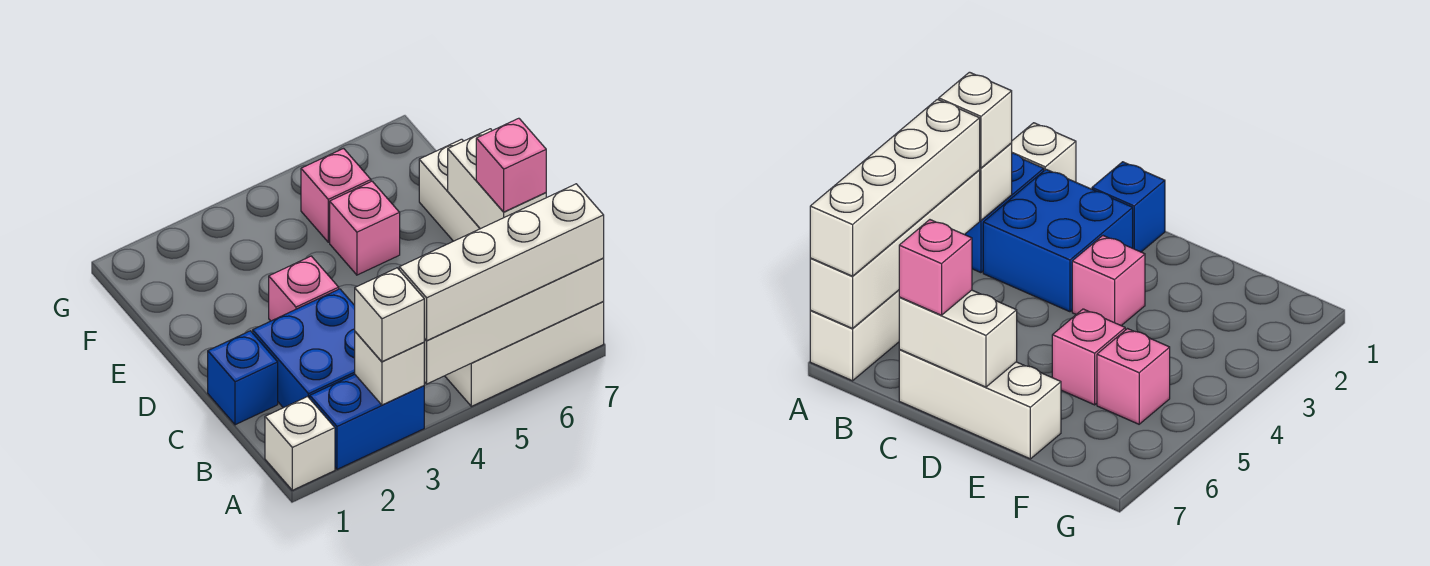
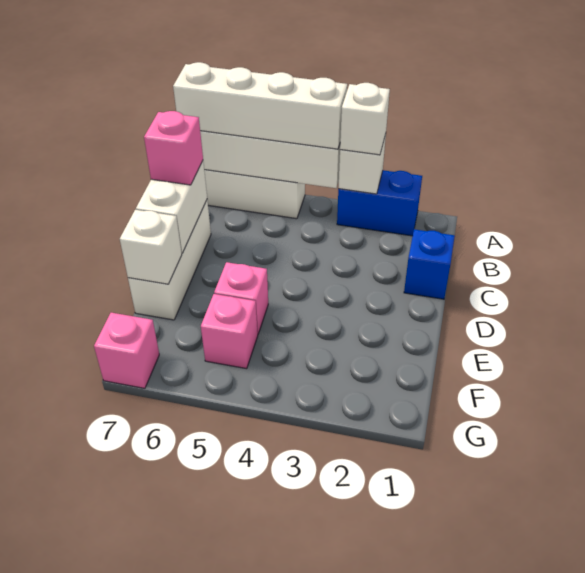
white brick A1 level 1 -> white brick E7 level 2
blue brick B2:C3 level 1 -> none
pink brick D3 level 1 -> pink brick G7 level 1

